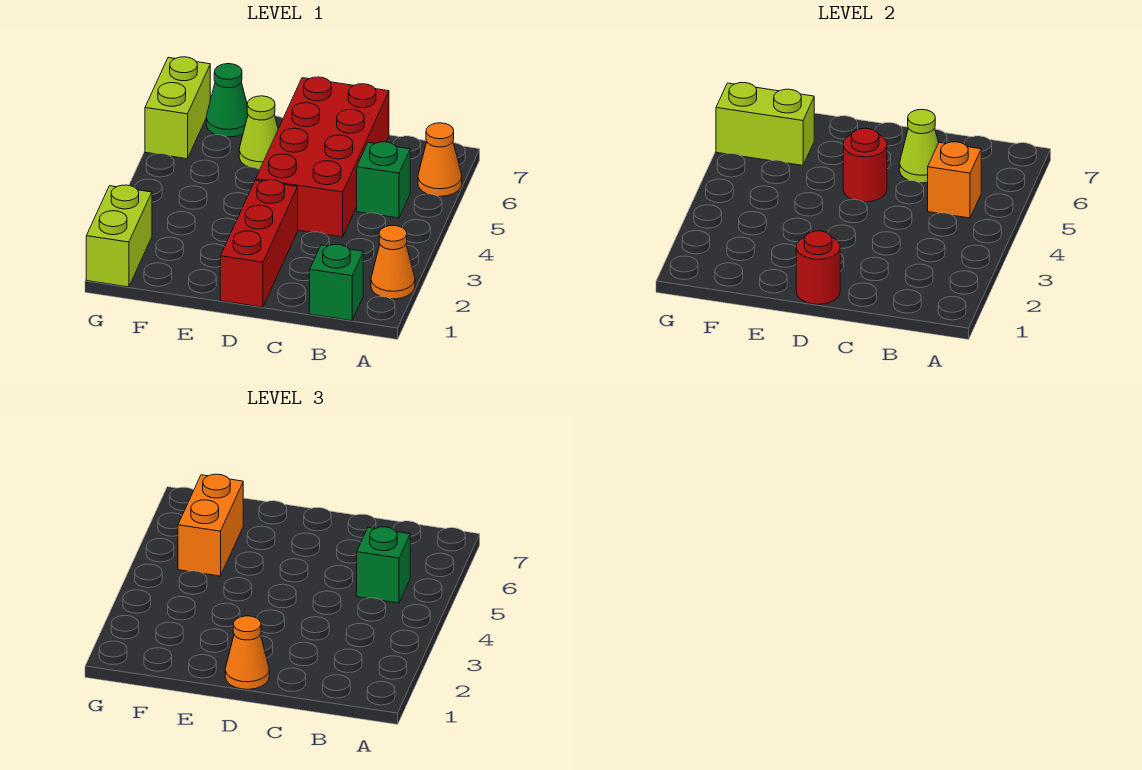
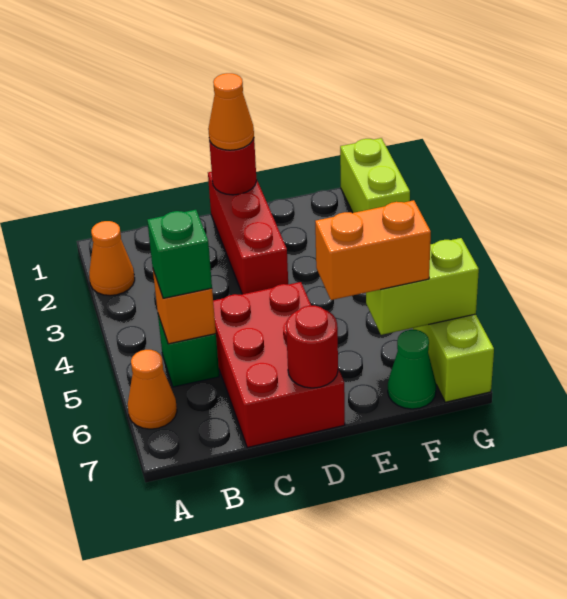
green brick B1 level 1 -> none
red brick C4:D7 level 1 -> red brick C5:D7 level 1
lime cone C6 level 2 -> none
red round brick D5 level 2 -> red round brick D7 level 2
lime cone E6 level 1 -> none
orange brick F5:F6 level 3 -> orange brick E6:F6 level 3

